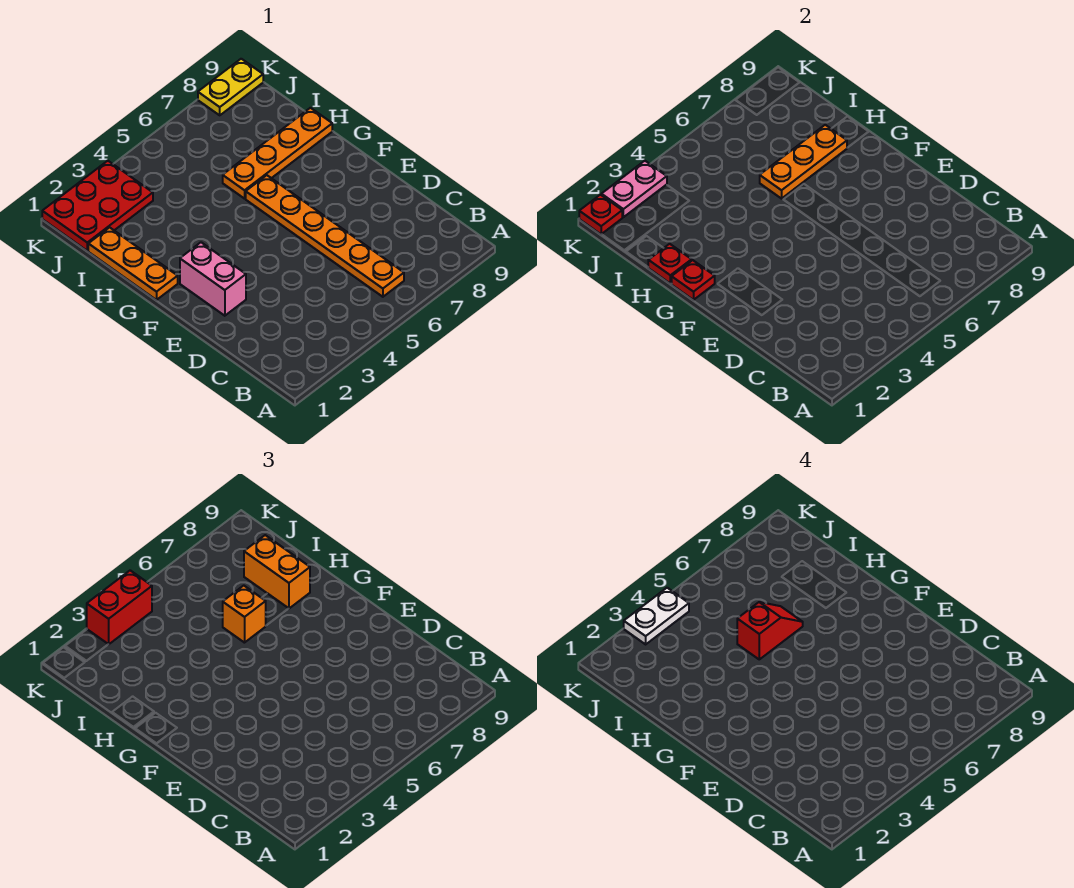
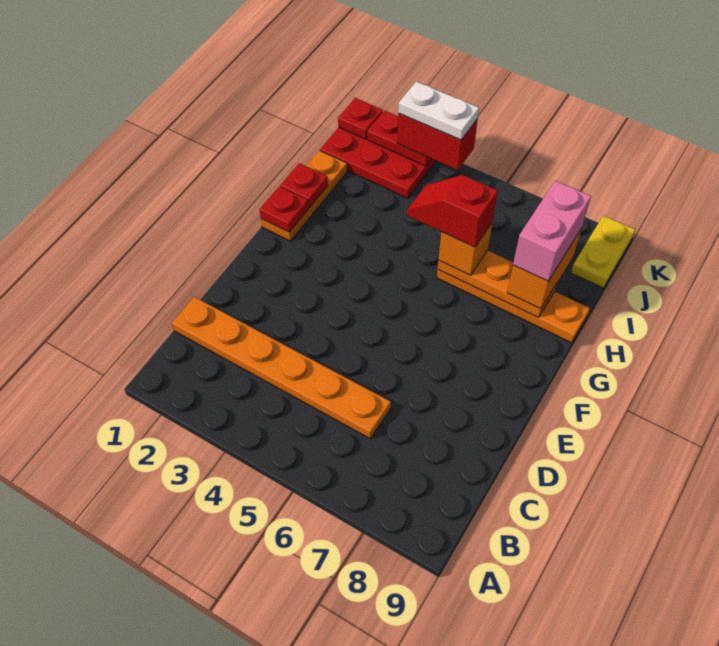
orange plate B6:G6 level 1 -> orange plate C1:C6 level 1
pink brick E2:F2 level 1 -> pink brick H8:I8 level 4
red slope H5:H6 level 4 top 5 -> red slope H5:H6 level 4 top 6
pink plate K2:K3 level 2 -> red plate K2:K3 level 2
yellow plate K8:K9 level 1 -> yellow plate J9:K9 level 1

